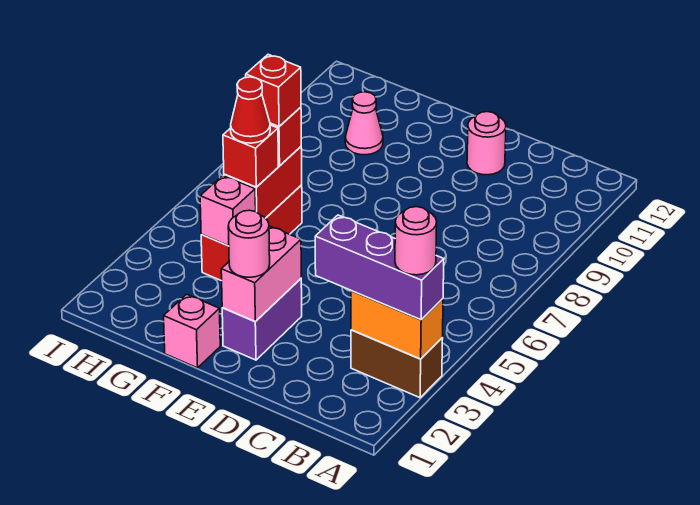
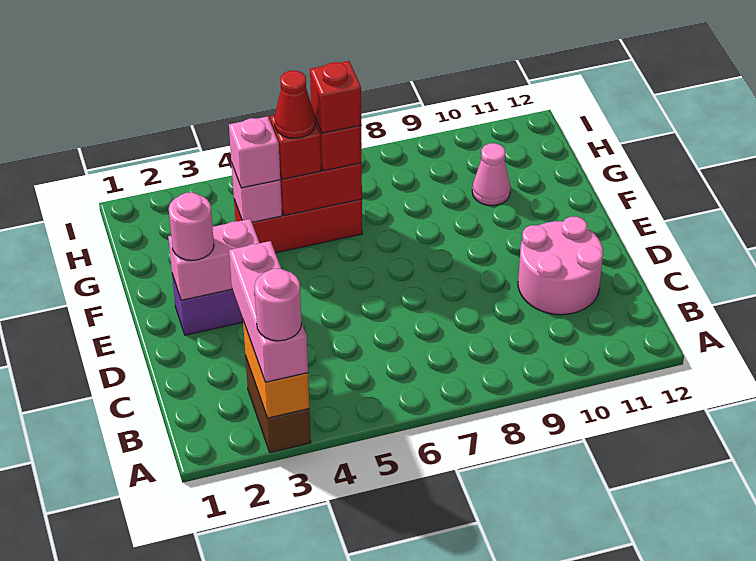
purple brick A3:C3 level 3 -> pink brick A3:C3 level 3
pink round brick D11 level 1 -> pink round brick C10:D11 level 1
pink brick F1 level 1 -> pink brick G4 level 3

